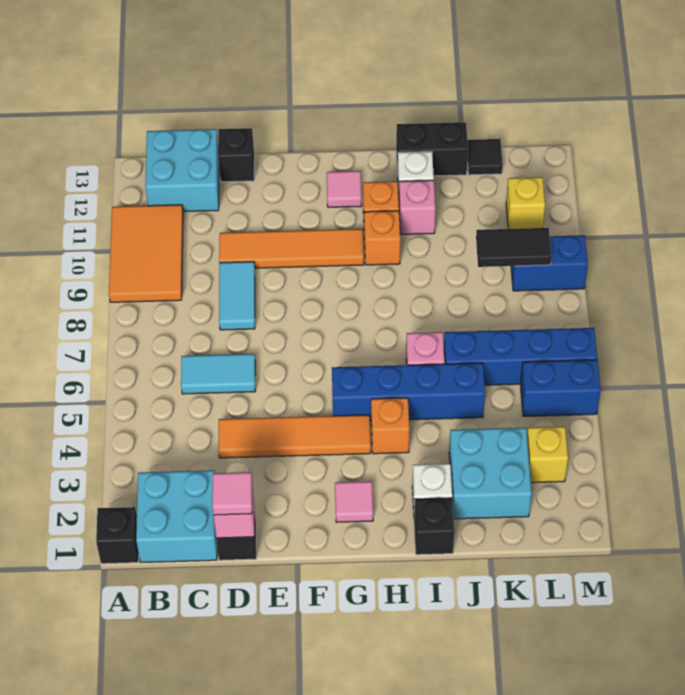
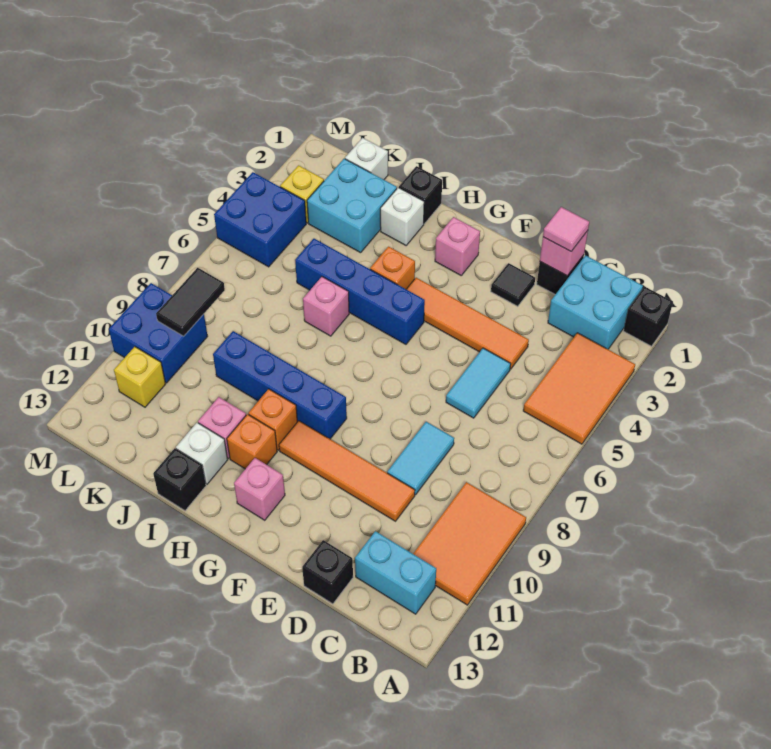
none -> orange tile A3:B5 level 1
cyan brick B12:C13 level 1 -> cyan brick B12:C12 level 1
cyan tile C6:D6 level 1 -> cyan tile D5:D6 level 1
pink tile G2 level 1 -> pink brick G2 level 1
pink tile G12 level 1 -> pink brick G12 level 1
black brick I13:J13 level 1 -> black brick I13 level 1
blue brick J6:M6 level 1 -> blue brick G9:J9 level 1
none -> white brick K1 level 1
black tile K9:L9 level 2 -> black tile L8:L9 level 2
black tile K13 level 1 -> black tile E2 level 1
blue brick L5:M5 level 1 -> blue brick L4:M5 level 1
blue brick L9:M9 level 1 -> blue brick L9:M10 level 1

